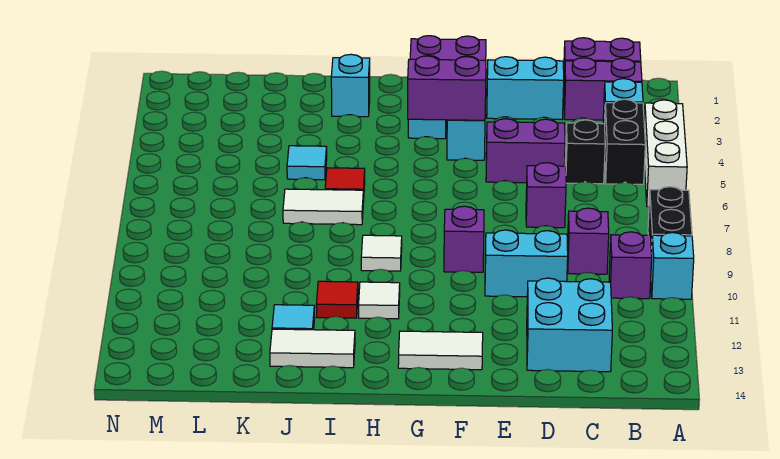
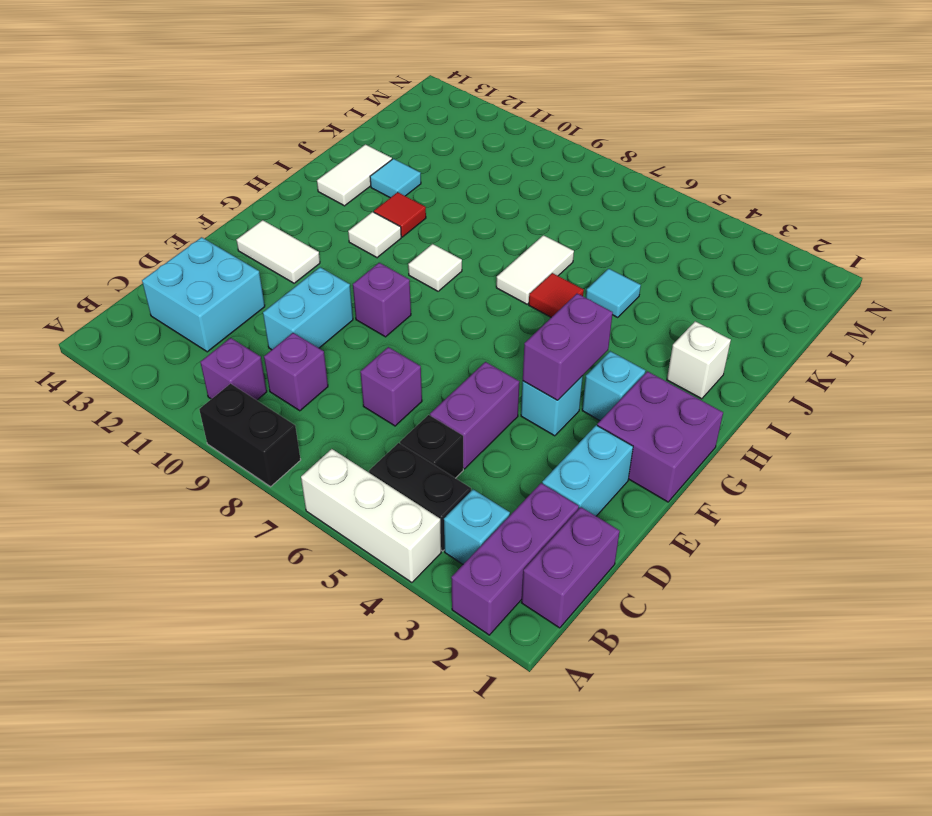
cyan brick A10 level 1 -> none
purple brick B2:C2 level 1 -> purple brick A2:C2 level 1
white tile F13:G13 level 1 -> white tile F12:F13 level 1
cyan brick I2 level 1 -> white brick I2 level 1

